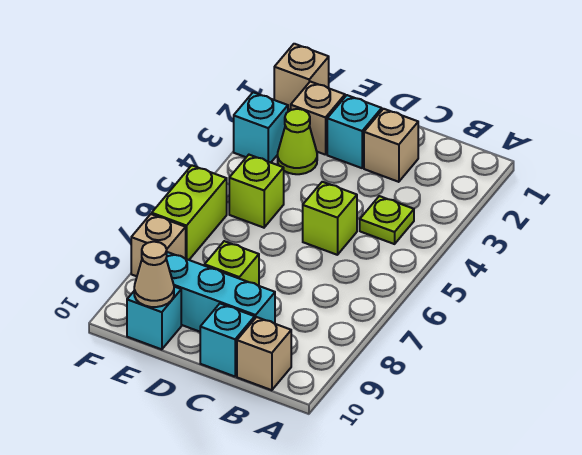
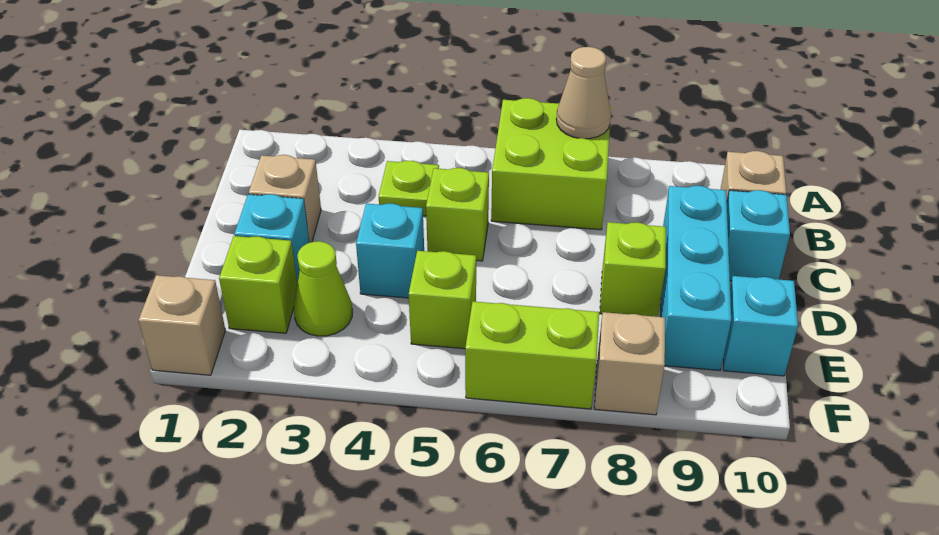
none -> lime brick A6:B7 level 1
tan brick E2 level 1 -> lime brick E2 level 1
tan cone E10 level 2 -> tan cone A7 level 2
cyan brick F3 level 1 -> cyan brick D4 level 1

